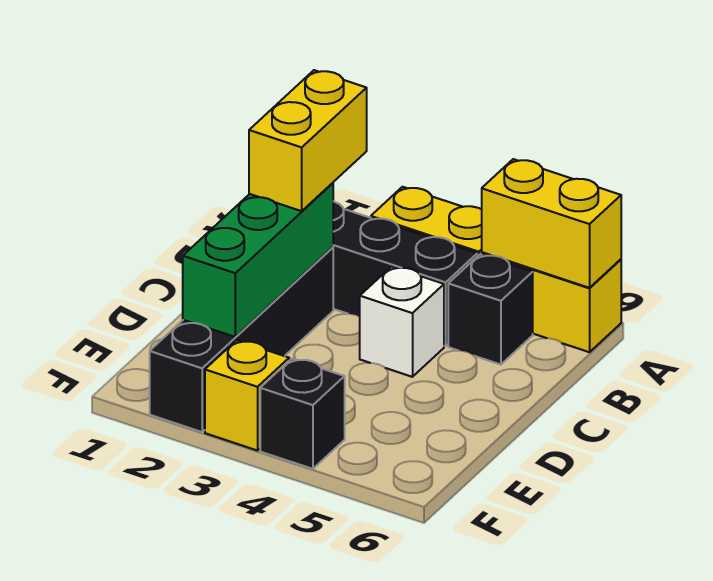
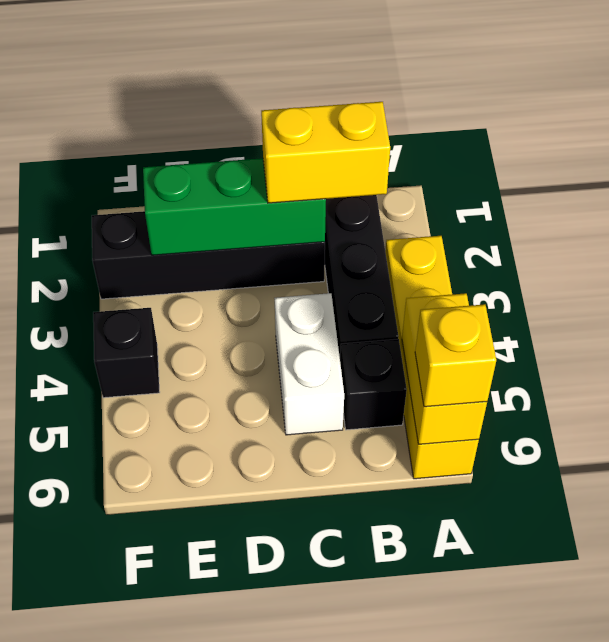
white brick C4 level 1 -> white brick C4:C5 level 1
yellow brick F3 level 1 -> yellow brick A6 level 3

